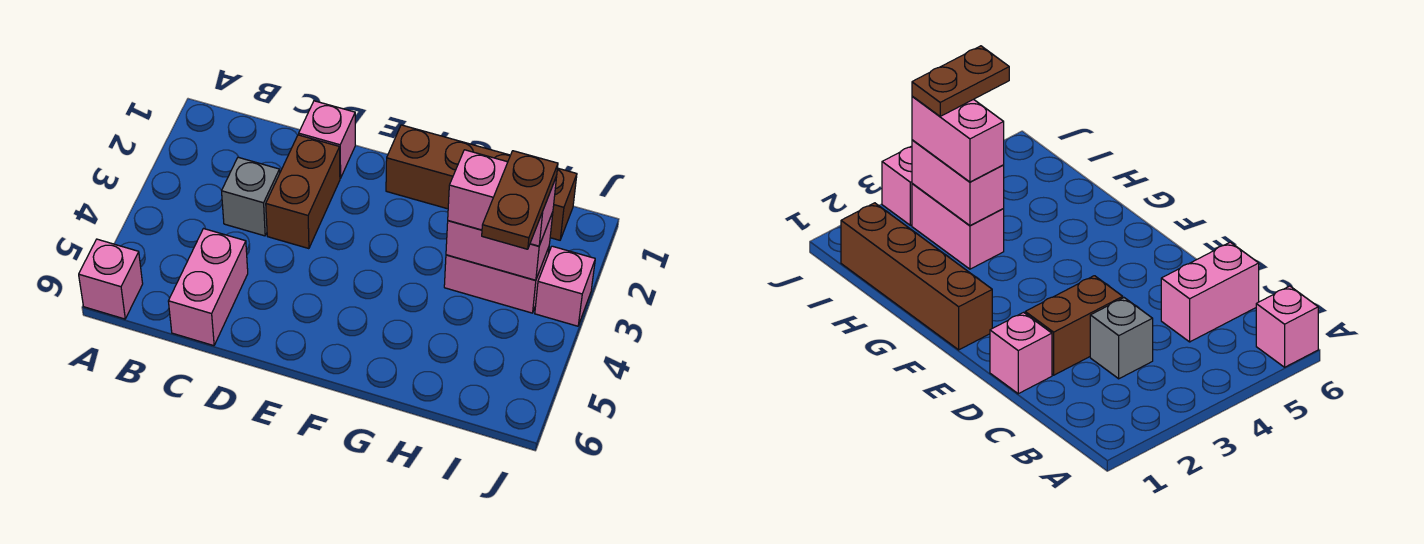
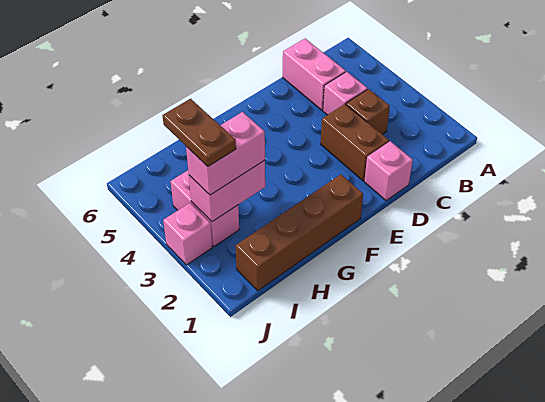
pink brick A6 level 1 -> pink brick C4 level 1
grey brick C3 level 1 -> brown brick C3 level 1
pink brick H3:I3 level 1 -> pink brick I3:I4 level 1

